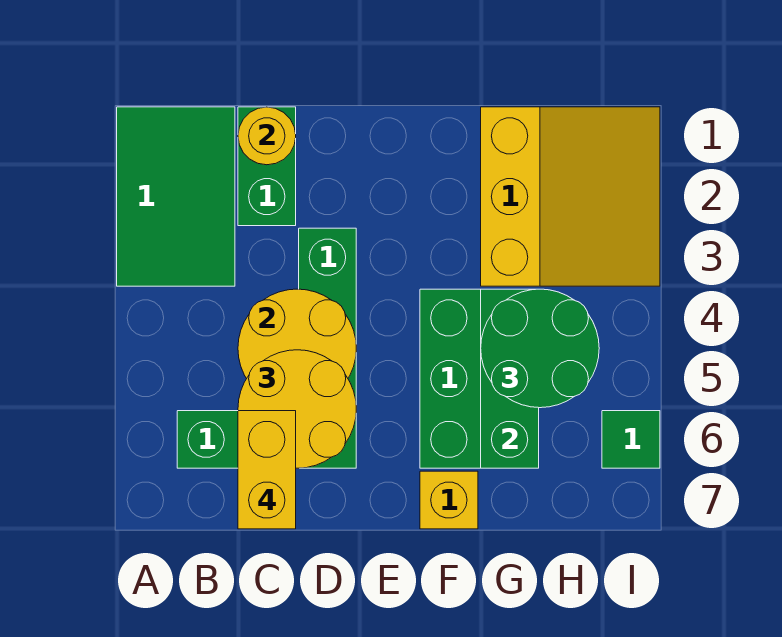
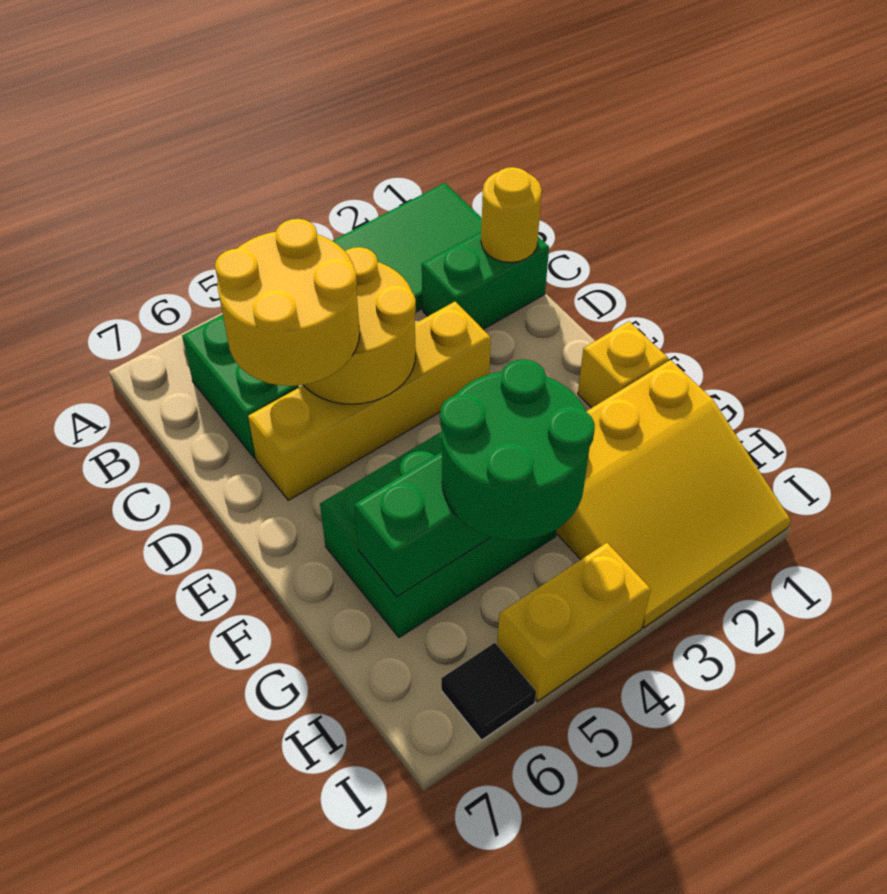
yellow brick C6:C7 level 4 -> yellow brick I4:I5 level 1
green brick D3:D6 level 1 -> yellow brick D3:D6 level 1
yellow brick F7 level 1 -> yellow brick F1 level 1
green tile I6 level 1 -> black tile I6 level 1

